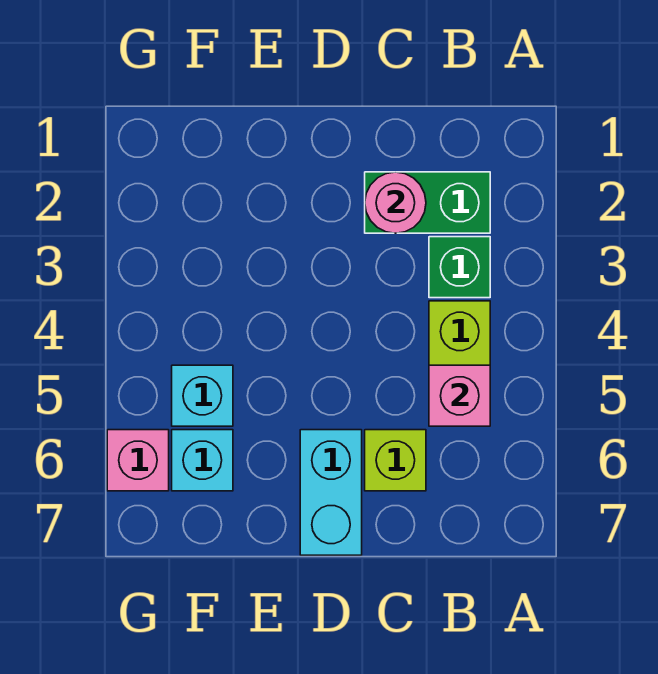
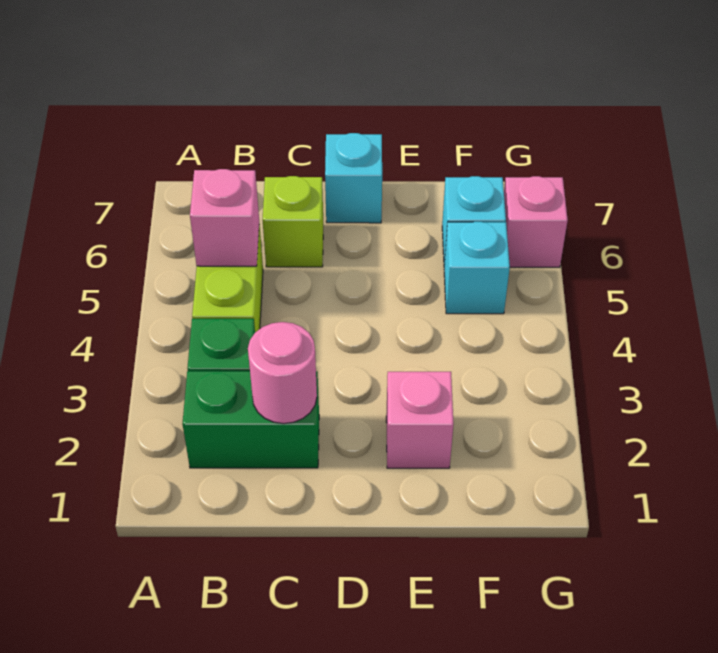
cyan brick D6:D7 level 1 -> cyan brick D7 level 1
none -> pink brick E2 level 1

